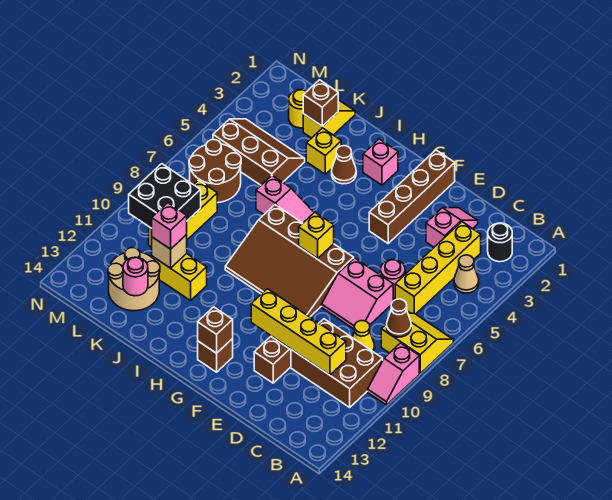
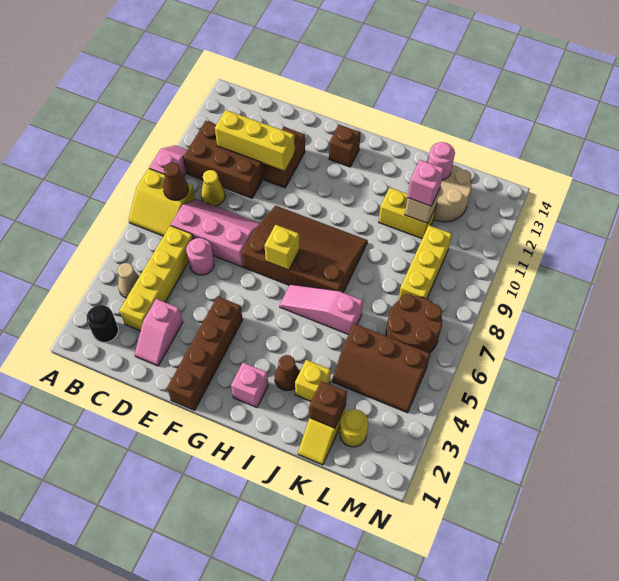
yellow brick C11:F11 level 2 -> yellow brick C11:E11 level 2
pink slope D7:E8 level 1 top 7 -> pink slope C7:E8 level 1 top 7
brown brick G13 level 2 -> none
black brick L9:M10 level 2 -> none

